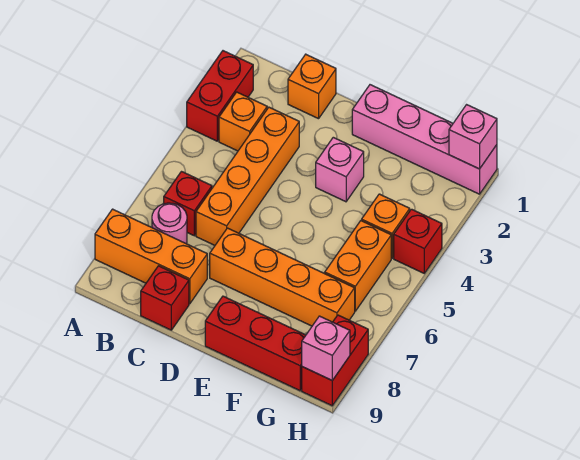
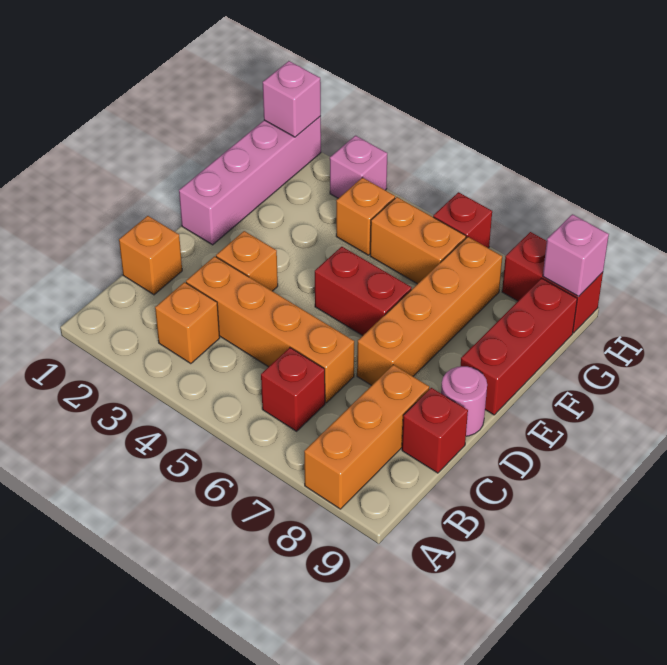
red brick A2:A3 level 1 -> red brick E5:E6 level 1
pink round brick B7 level 1 -> pink round brick D9 level 1
none -> orange brick D3 level 1
pink brick E3 level 1 -> pink brick H3 level 1
red brick H4 level 1 -> red brick H6 level 1

